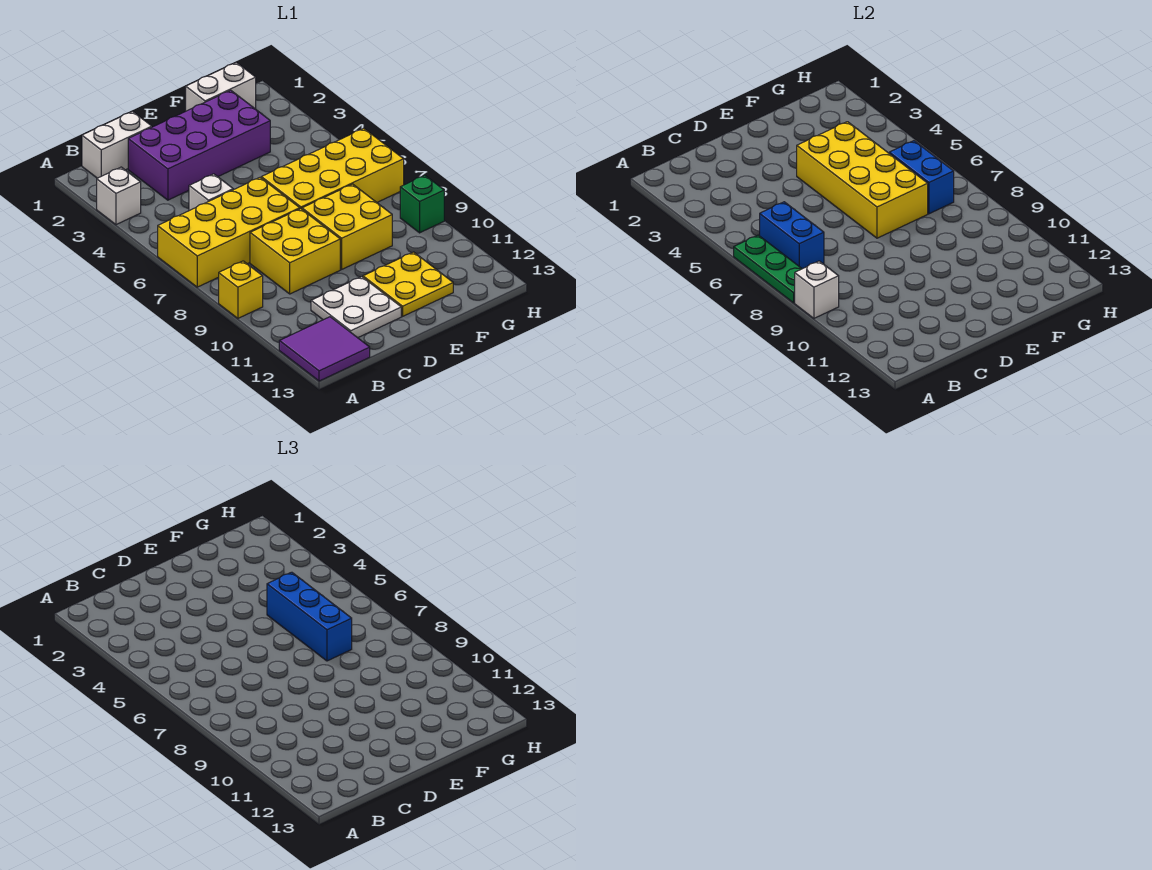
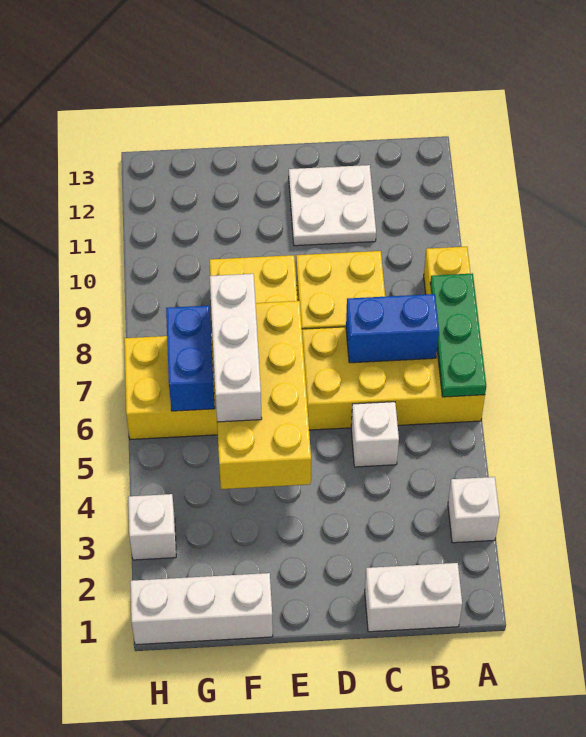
white brick A9 level 2 -> white brick H3 level 1
purple tile A12:B13 level 1 -> none
blue brick B6:B7 level 2 -> blue brick B7:C7 level 2
purple brick C2:F3 level 1 -> none
yellow plate E11:F12 level 1 -> none
white brick F1:G1 level 1 -> white brick F1:H1 level 1
blue brick F5:F7 level 3 -> white brick F5:F7 level 3
green brick H9 level 1 -> none

